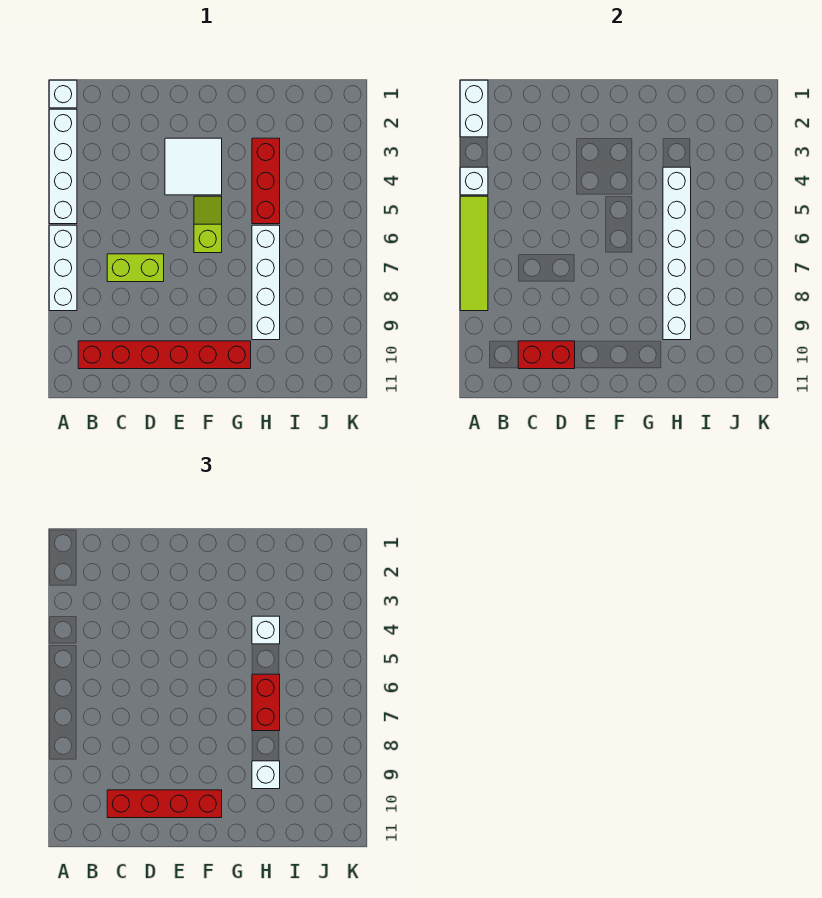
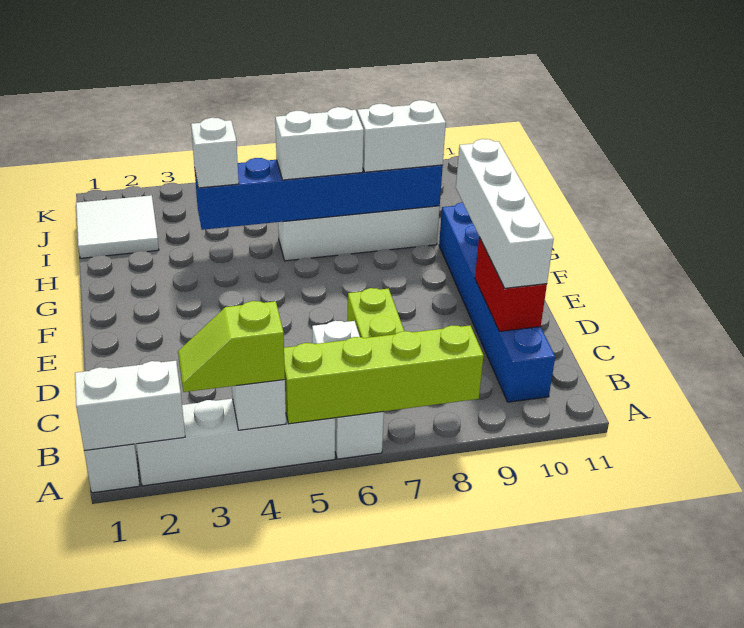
lime tile A5:A8 level 2 -> lime brick A5:A8 level 2
white brick A6:A8 level 1 -> white brick A6:C6 level 1
red brick B10:G10 level 1 -> blue brick B10:G10 level 1
red brick C10:F10 level 3 -> white brick C10:F10 level 3
white tile E3:F4 level 1 -> white tile I1:J2 level 1
lime slope F5:F6 level 1 top 6 -> lime slope A3:A4 level 3 top 4
red brick H3:H5 level 1 -> none
white brick H4:H9 level 2 -> blue brick H4:H9 level 2
red brick H6:H7 level 3 -> white brick H6:H7 level 3
white brick H9 level 3 -> white brick H8:H9 level 3

